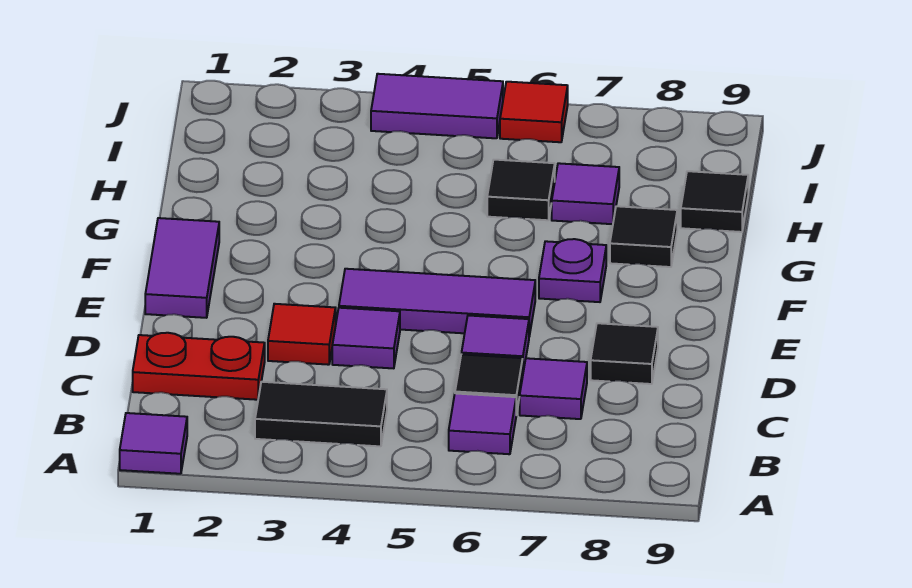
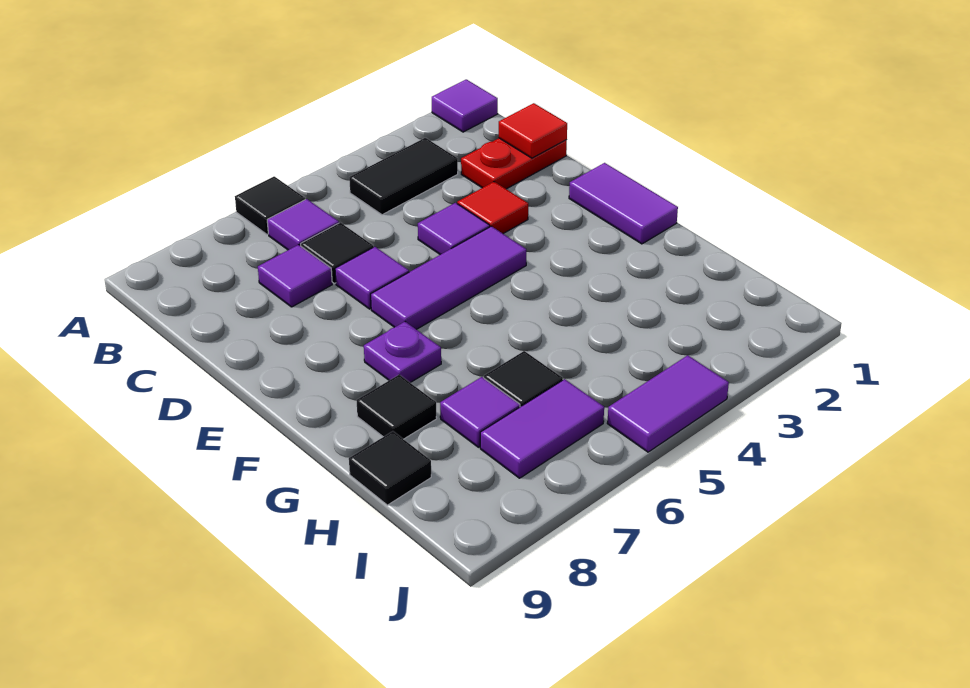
black tile D8 level 1 -> black tile A6 level 1
none -> purple tile I6:I7 level 1
red tile J6 level 1 -> red tile C1 level 2

